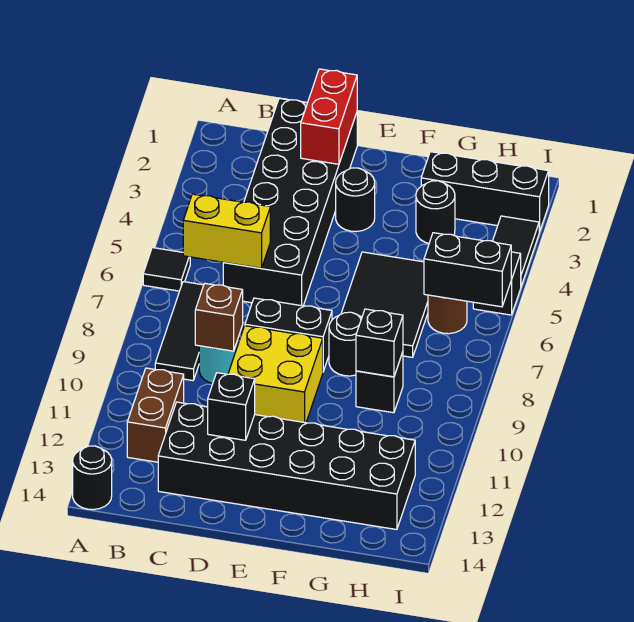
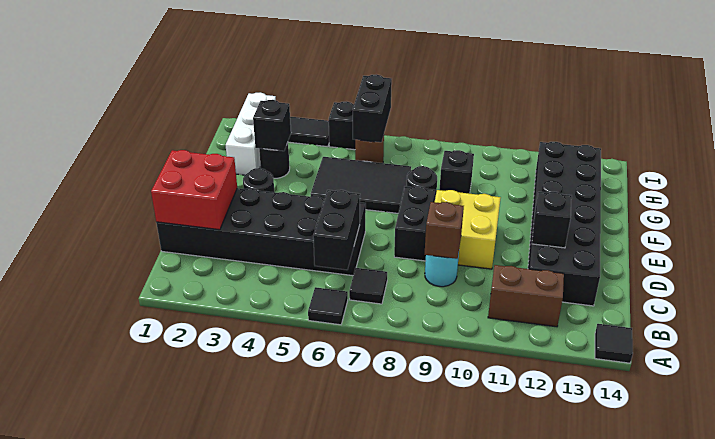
black round brick A14 level 1 -> black tile A14 level 1
yellow brick B6:C6 level 2 -> black brick B6:C6 level 2
black tile B7:B9 level 1 -> black tile B7 level 1
red brick D1:D2 level 2 -> red brick C1:D2 level 2
black brick G2:I2 level 1 -> white brick G2:I2 level 1
black brick G9 level 2 -> black brick G3 level 2

